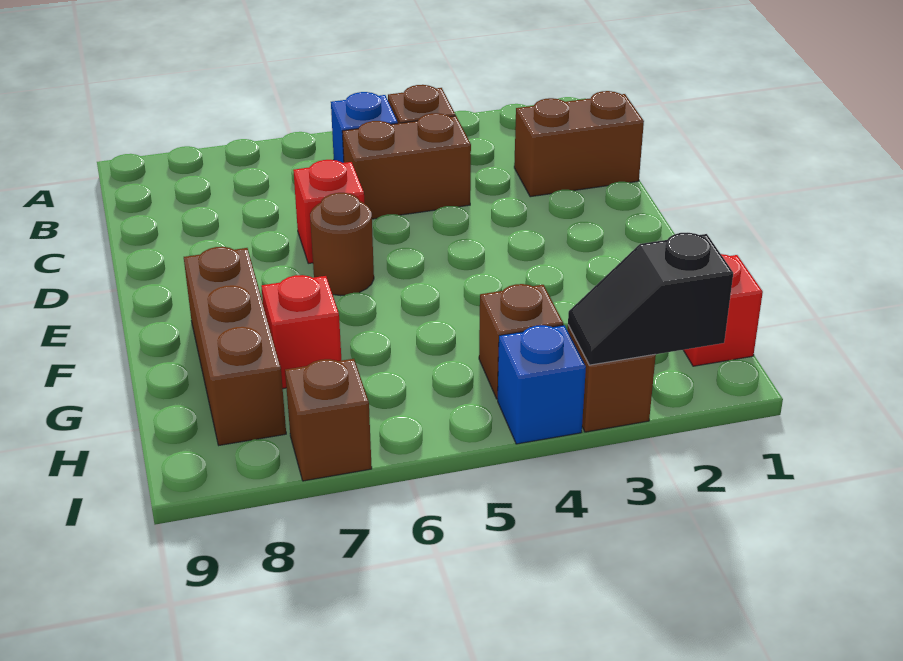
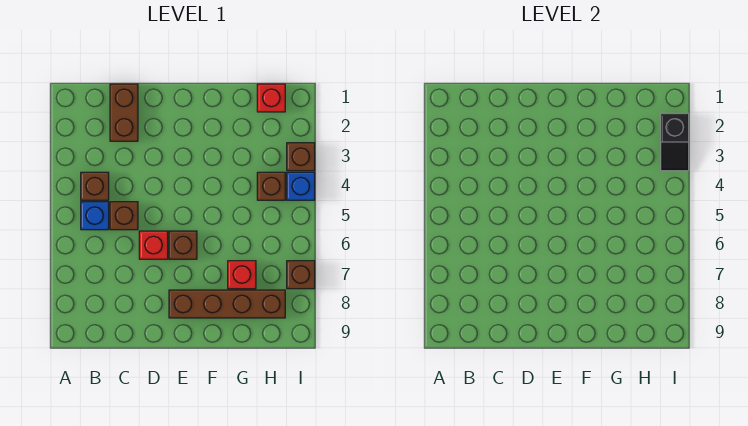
brown brick C4:C5 level 1 -> brown brick C5 level 1
brown round brick E6 level 1 -> brown brick E6 level 1
brown brick F8:H8 level 1 -> brown brick E8:H8 level 1

